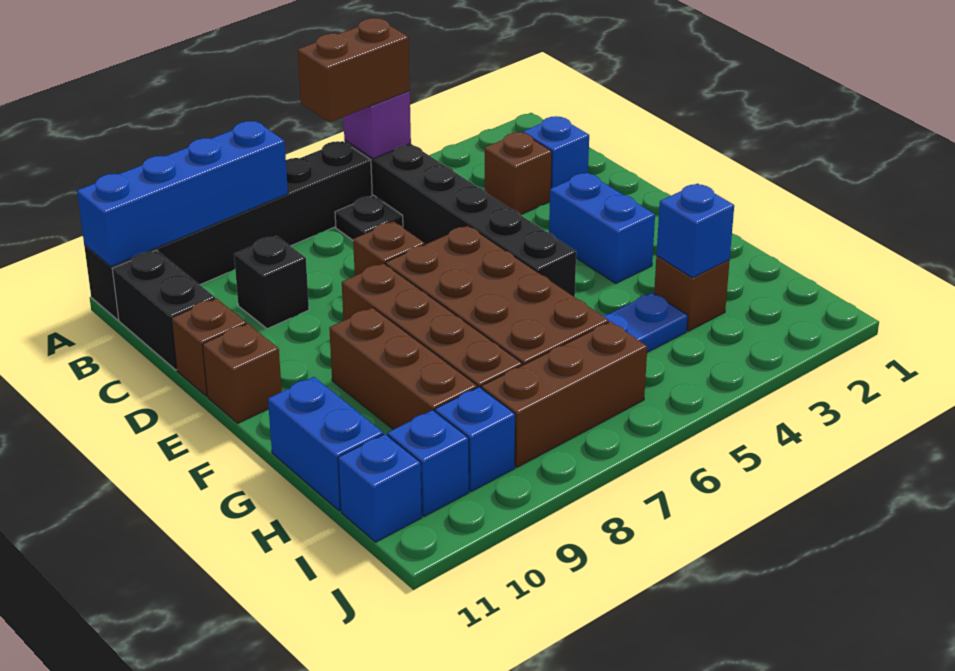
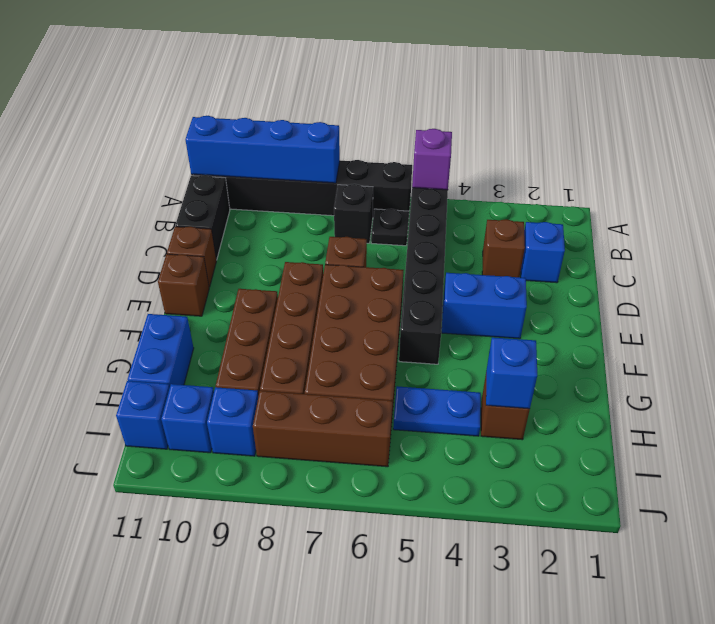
brown brick A5:A6 level 3 -> none
black brick C9 level 1 -> black brick B7 level 1
blue brick E3:F3 level 1 -> blue brick E3:E4 level 1

